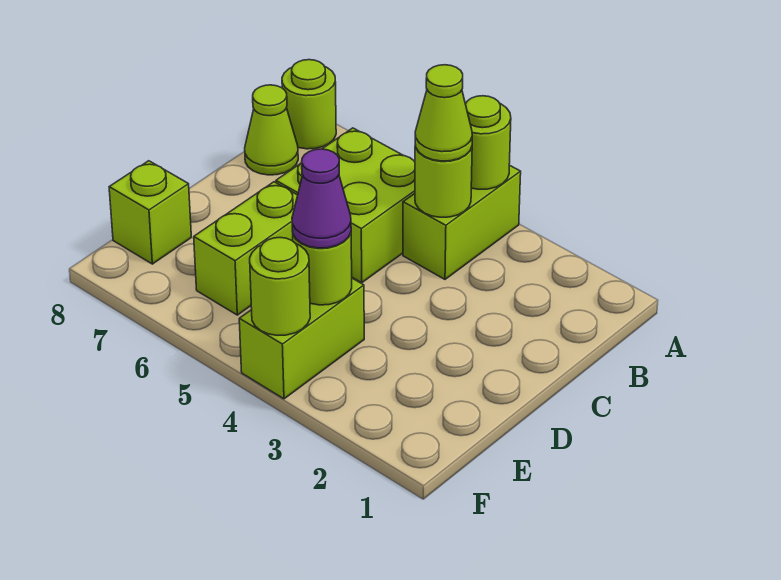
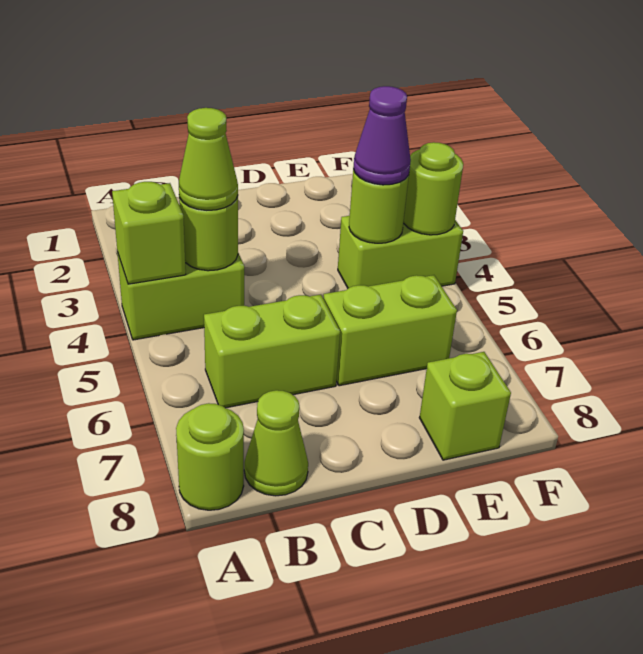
lime round brick A4 level 2 -> lime brick A4 level 2
lime brick B5:C6 level 1 -> lime brick B6:C6 level 1

